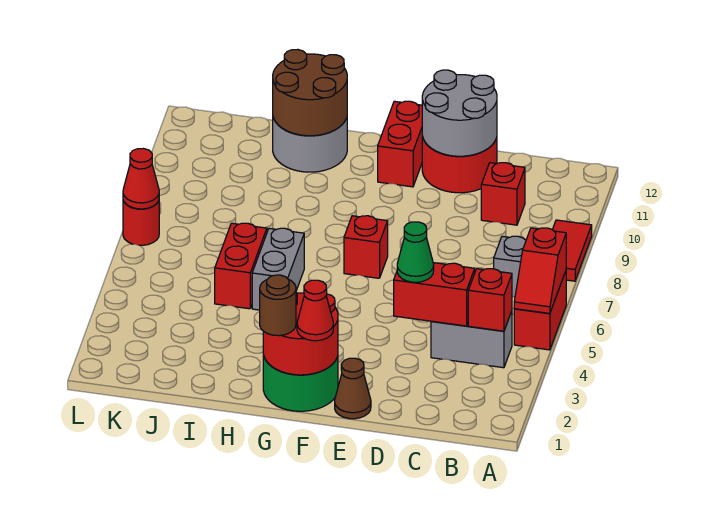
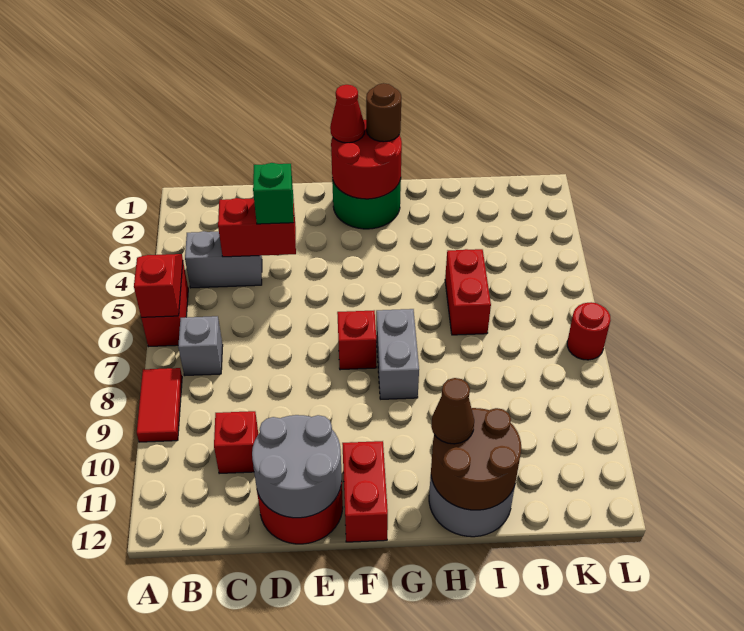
red brick B4 level 2 -> none
green cone D4 level 3 -> green brick D4 level 3
brown cone E1 level 1 -> brown cone H11 level 3
grey brick H5:H6 level 1 -> grey brick G7:G8 level 1
red cone L7 level 2 -> none

